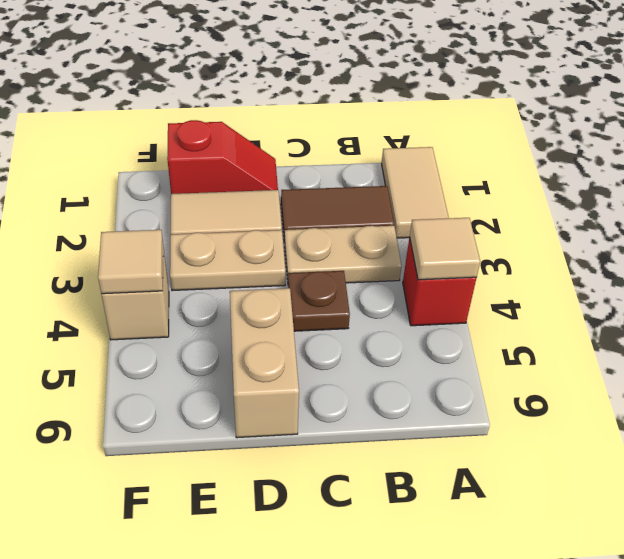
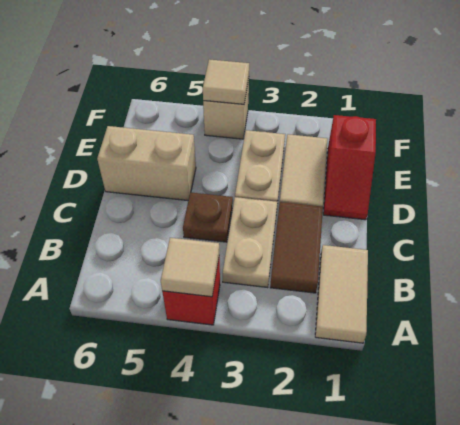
tan tile A1:A2 level 1 -> tan tile A1:B1 level 1

